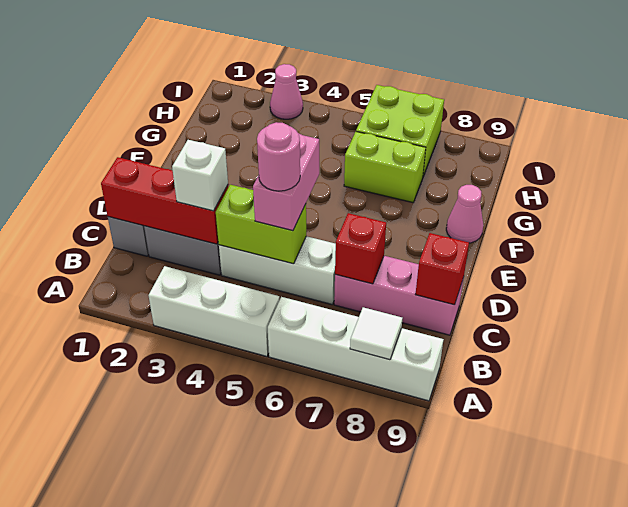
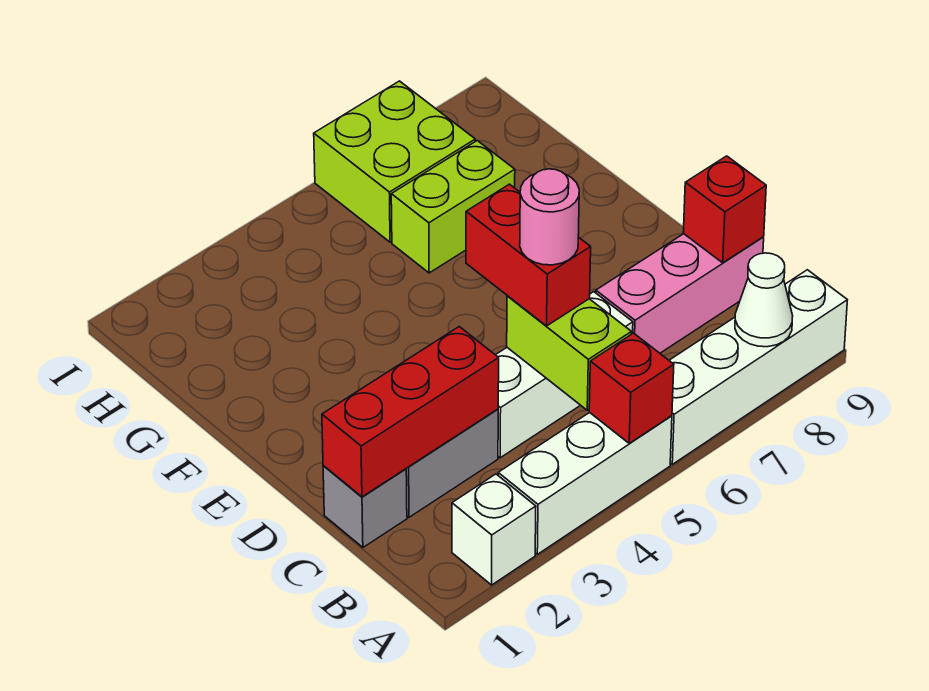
white tile A8 level 2 -> white cone A8 level 2
white brick C3 level 3 -> white brick A2 level 1
lime brick C4:C5 level 2 -> lime brick B5:C5 level 2
pink brick C5:D5 level 3 -> red brick C5:D5 level 3
red brick C7 level 2 -> red brick A5 level 2
pink cone F9 level 1 -> none
pink cone I3 level 1 -> none

